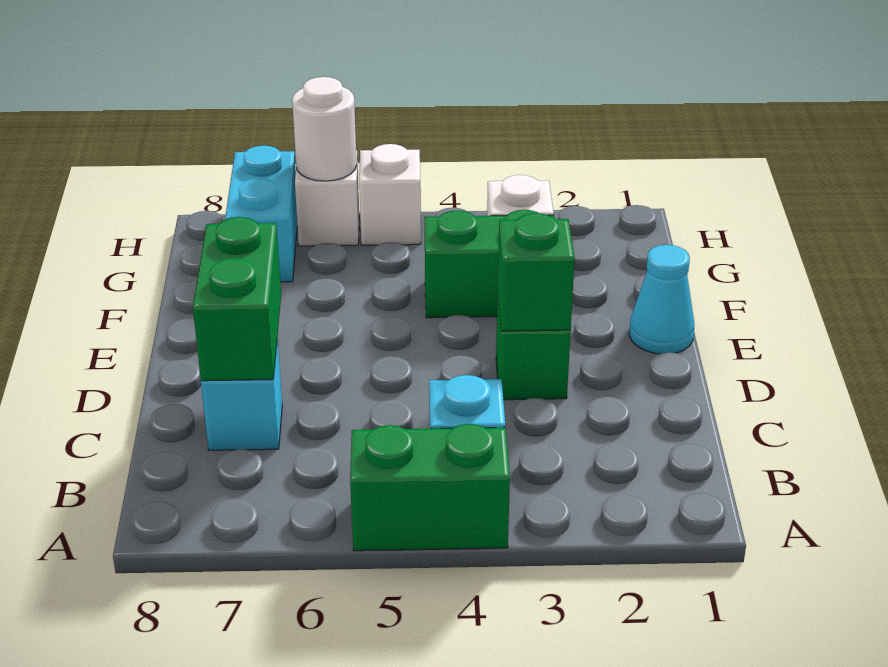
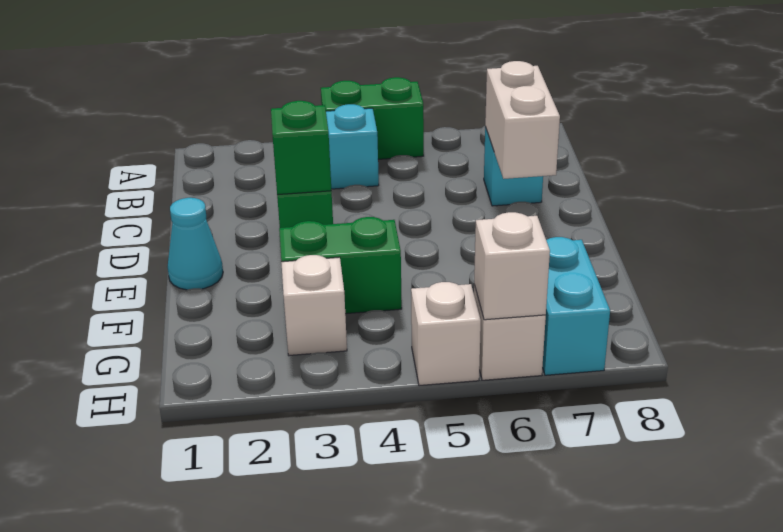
green brick C7:D7 level 2 -> white brick C7:D7 level 2
white round brick H6 level 2 -> white brick H6 level 2

